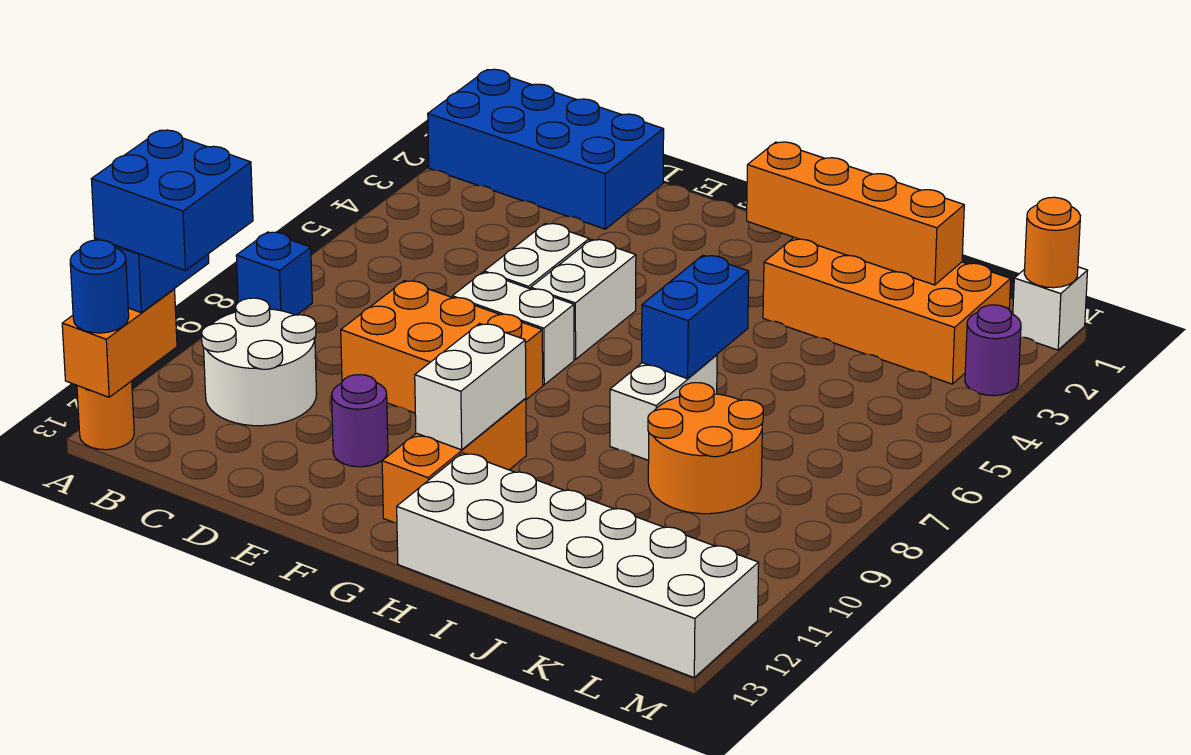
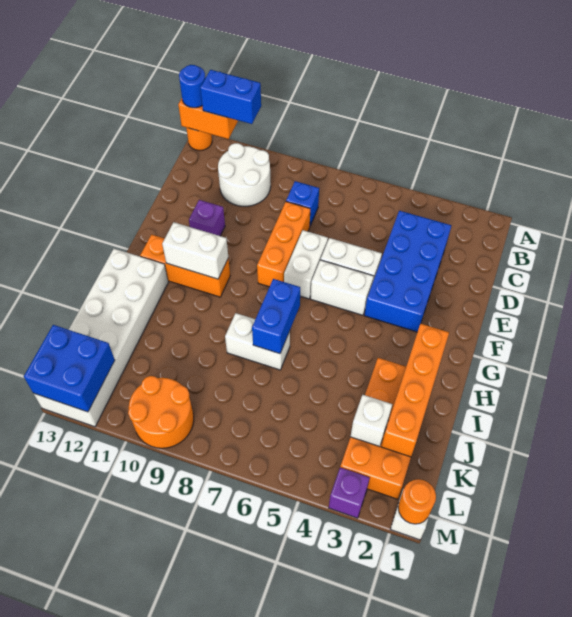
blue brick A1:D2 level 1 -> blue brick C3:F4 level 1
blue brick A8 level 1 -> blue brick C8 level 1
blue brick A11:B12 level 4 -> blue brick L12:M13 level 2
orange brick D8:F9 level 1 -> orange brick D8:F8 level 1
purple round brick E11 level 1 -> purple brick E11 level 1
blue brick I6:I7 level 2 -> blue brick H7:I7 level 2
orange round brick J8:K9 level 1 -> orange round brick L9:M10 level 1
none -> white brick K3 level 2
purple round brick M3 level 1 -> purple brick M3 level 1

